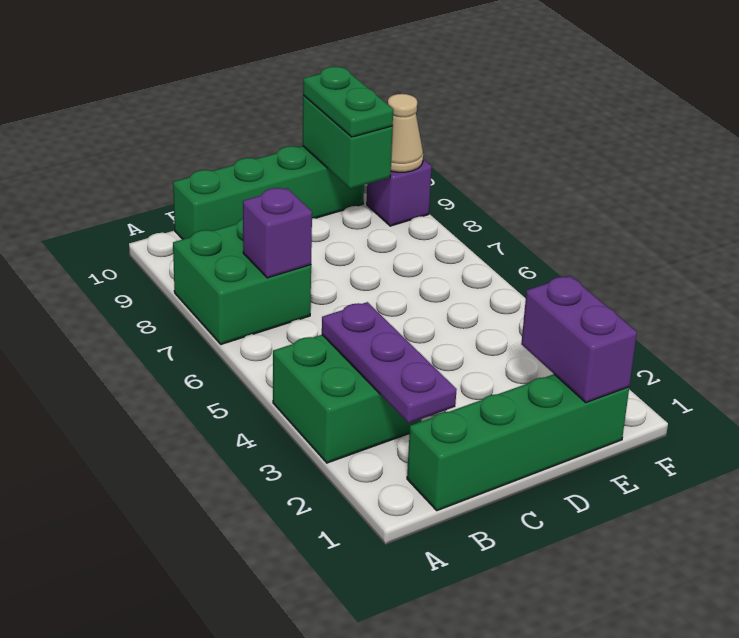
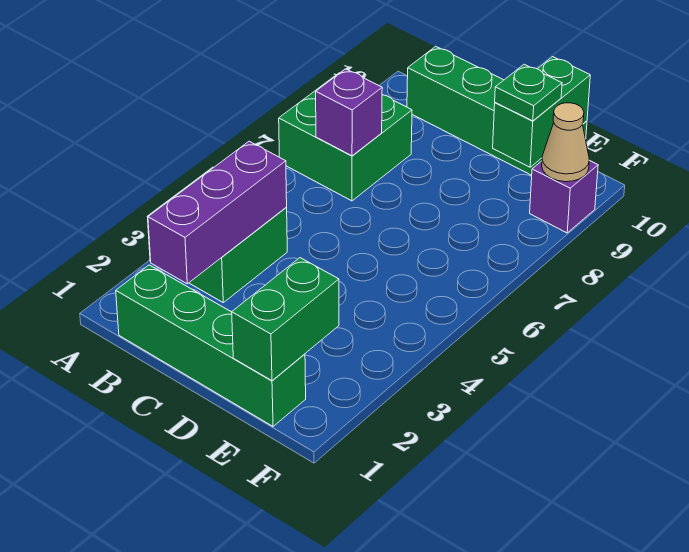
purple plate B2:B4 level 2 -> purple brick B2:B4 level 2
purple brick E1:E2 level 2 -> green brick E1:E2 level 2
green plate E9:E10 level 3 -> green plate E9 level 3

